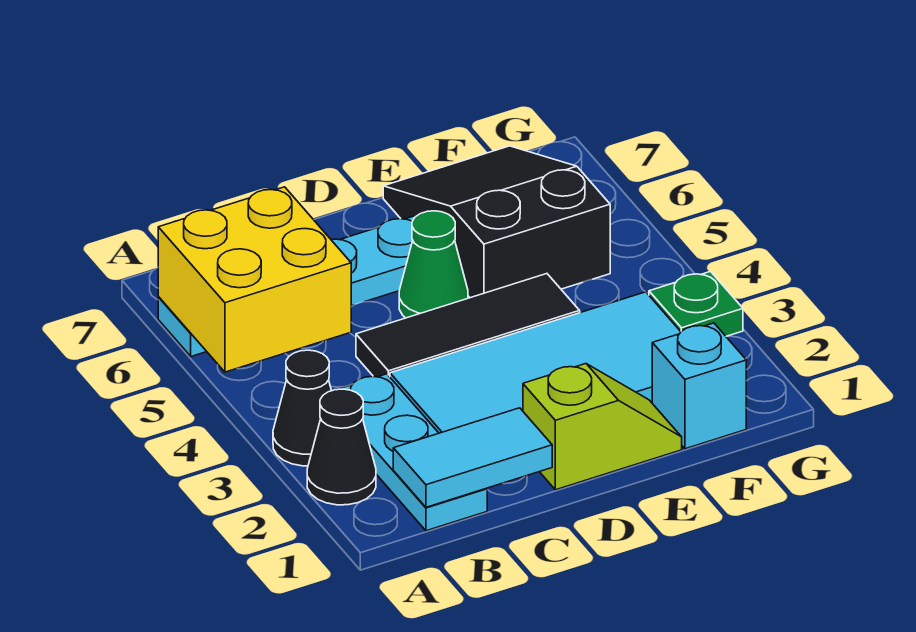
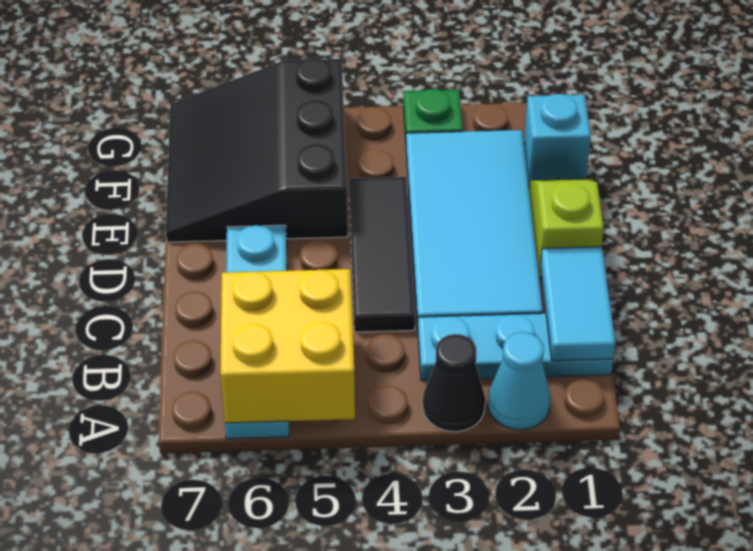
black cone A2 level 1 -> cyan cone A2 level 1
green cone D5 level 1 -> none
black slope E5:F7 level 1 top 5 -> black slope E5:G7 level 1 top 5

